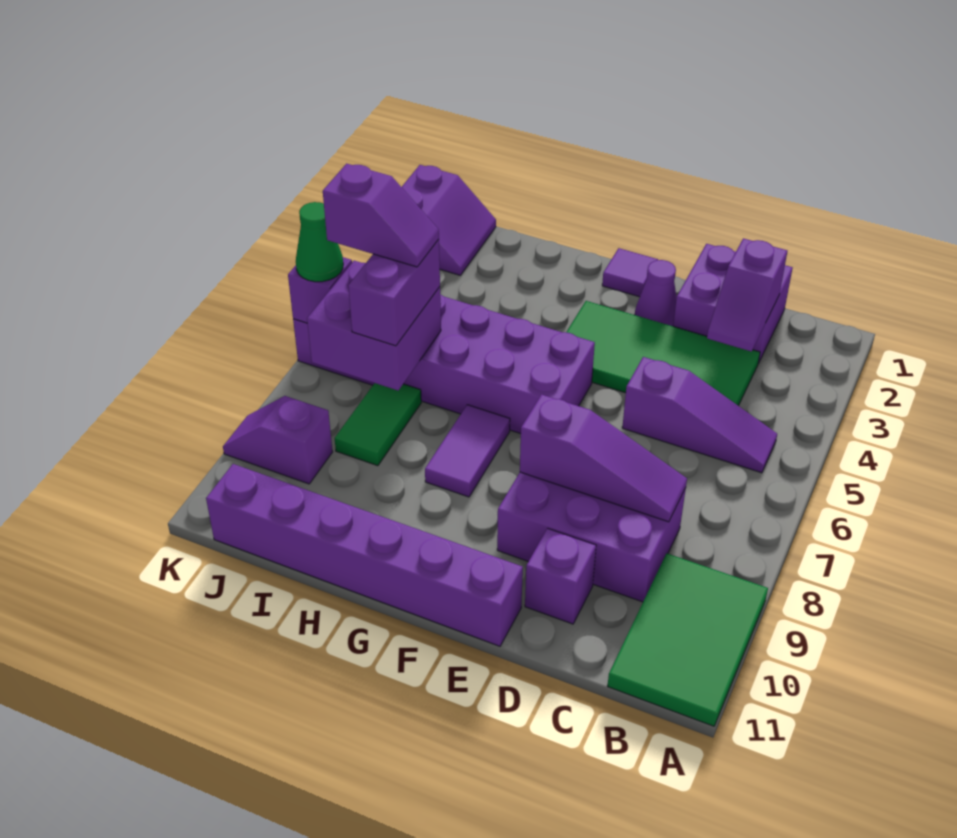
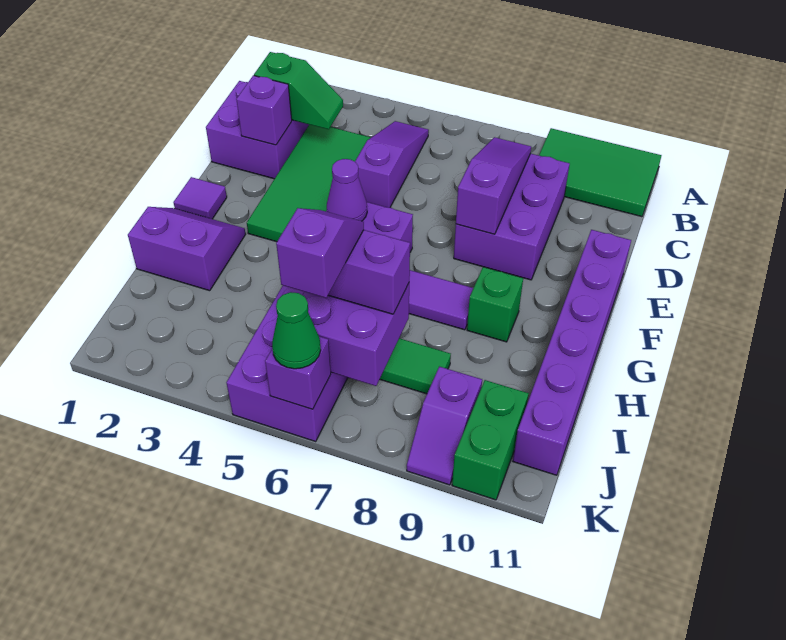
purple slope C2:C3 level 2 top 2 -> green slope C2:C3 level 2 top 2
purple brick D10 level 1 -> purple brick D2 level 2
purple cone E2 level 1 -> purple cone F5 level 2
none -> green brick G9 level 1
purple slope J1:K2 level 1 top K -> purple slope G1:H2 level 1 top H
none -> green brick J10:K10 level 1

